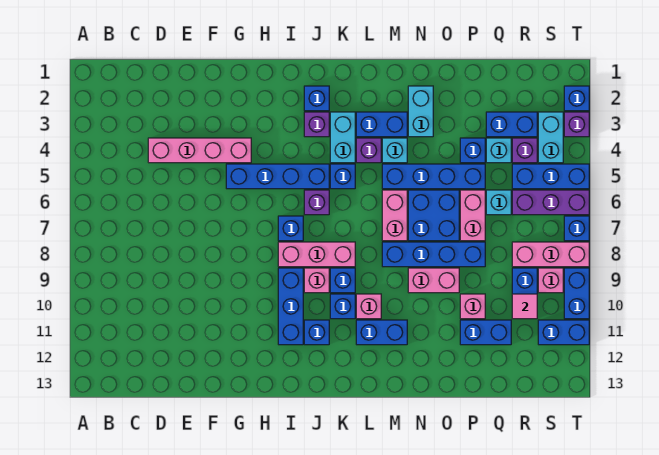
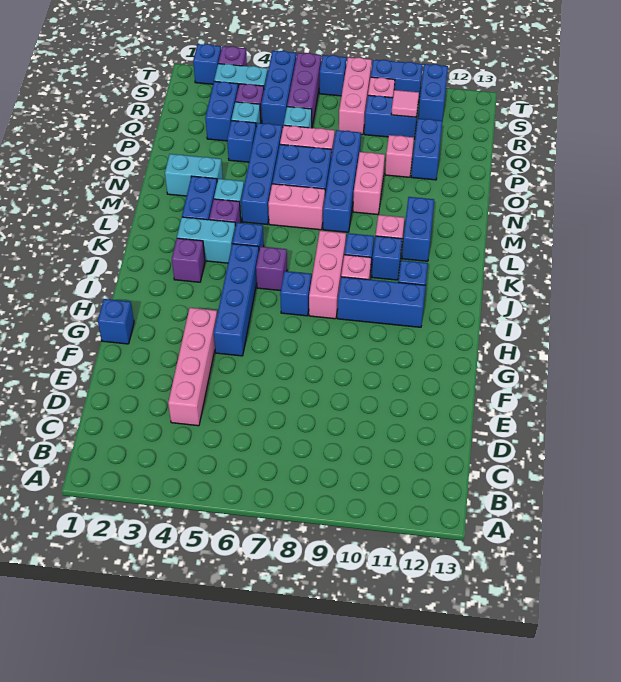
blue brick J2 level 1 -> blue brick G1 level 1

